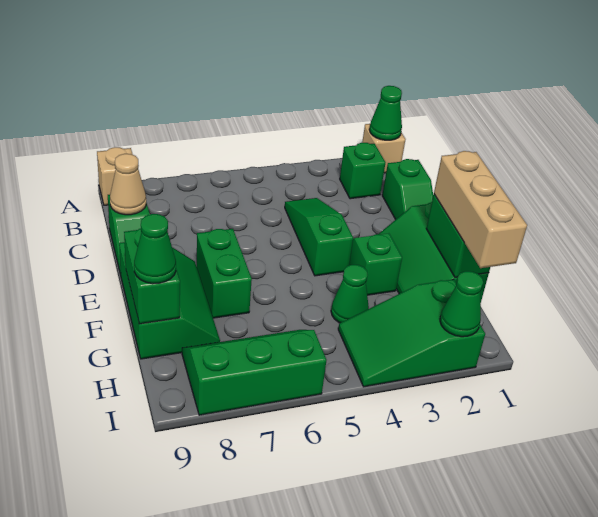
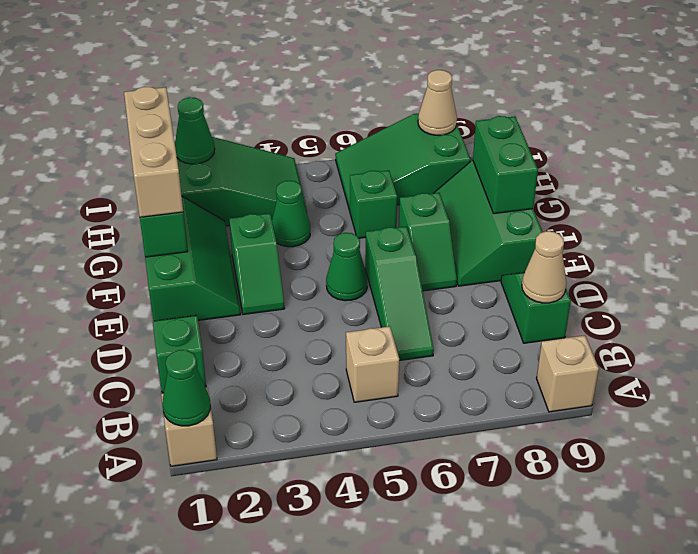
green brick B2 level 1 -> green brick G6 level 1
none -> tan brick B5 level 1
green slope C4:E4 level 1 top E -> green slope C6:E6 level 1 top E
green brick E7:F7 level 1 -> green slope E7:F7 level 1 top F
green cone G9 level 3 -> green cone E5 level 1
green slope H6:I8 level 1 top I -> green slope H6:I8 level 1 top 8
none -> tan cone I8 level 2

